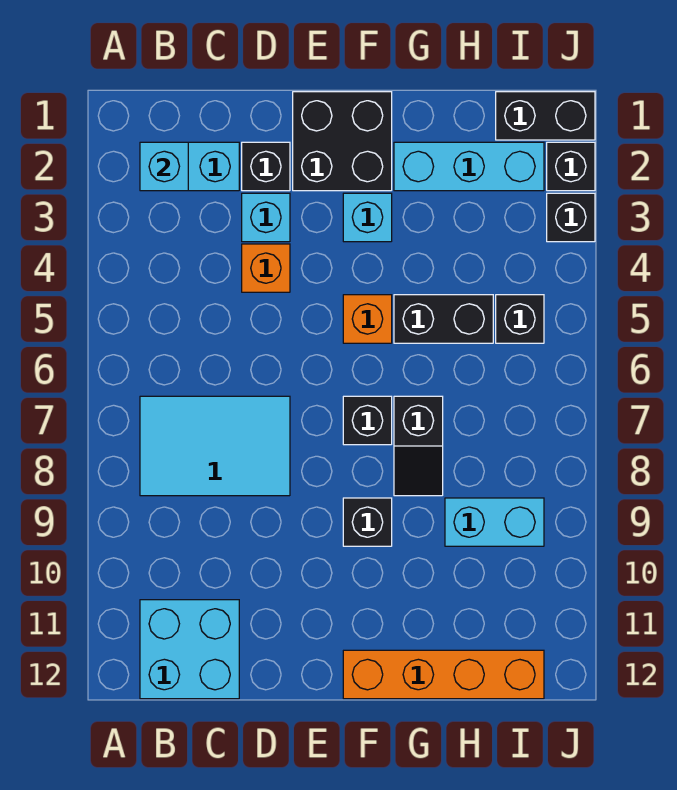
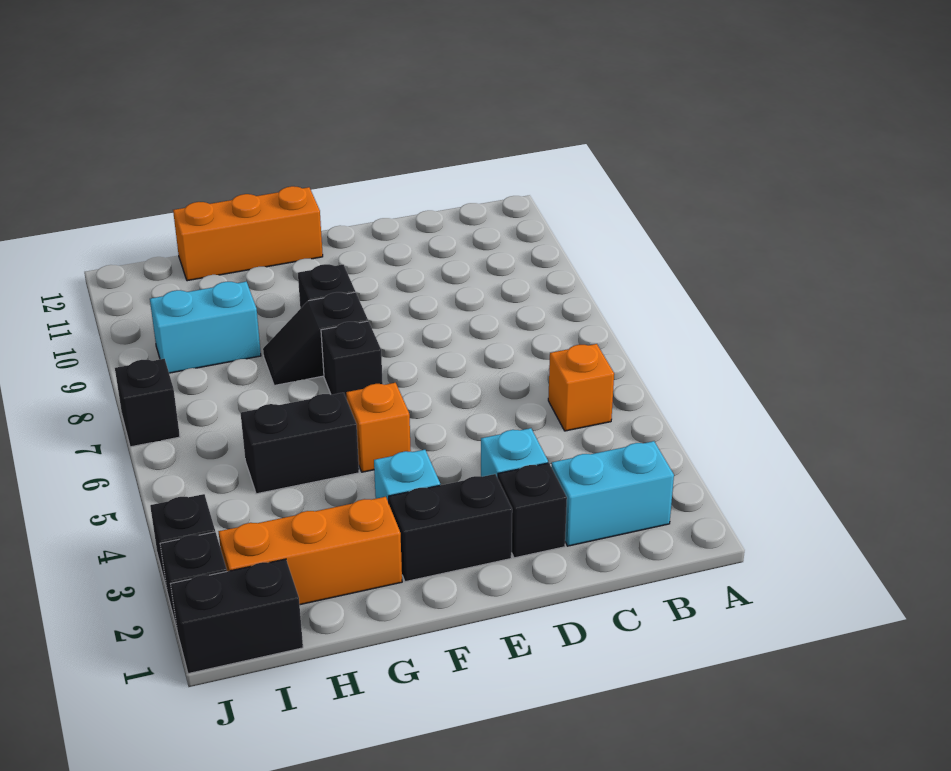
cyan brick B2 level 2 -> none
cyan tile B7:D8 level 1 -> none
cyan brick B11:C12 level 1 -> none
orange brick D4 level 1 -> orange brick B5 level 1
black brick E1:F2 level 1 -> black brick E2:F2 level 1
orange brick F12:I12 level 1 -> orange brick F12:H12 level 1
cyan brick G2:I2 level 1 -> orange brick G2:I2 level 1
black slope G7:G8 level 1 top 7 -> black slope F8:G8 level 1 top F
black brick I5 level 1 -> black brick J7 level 1

